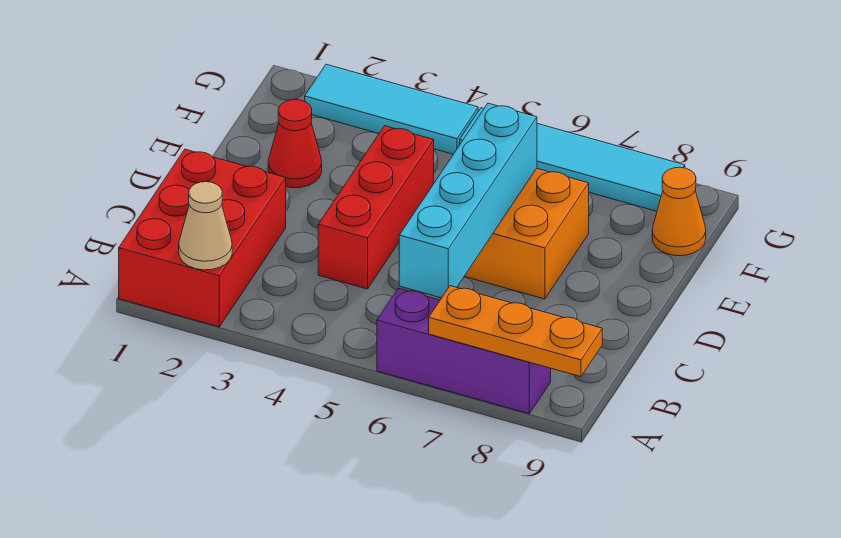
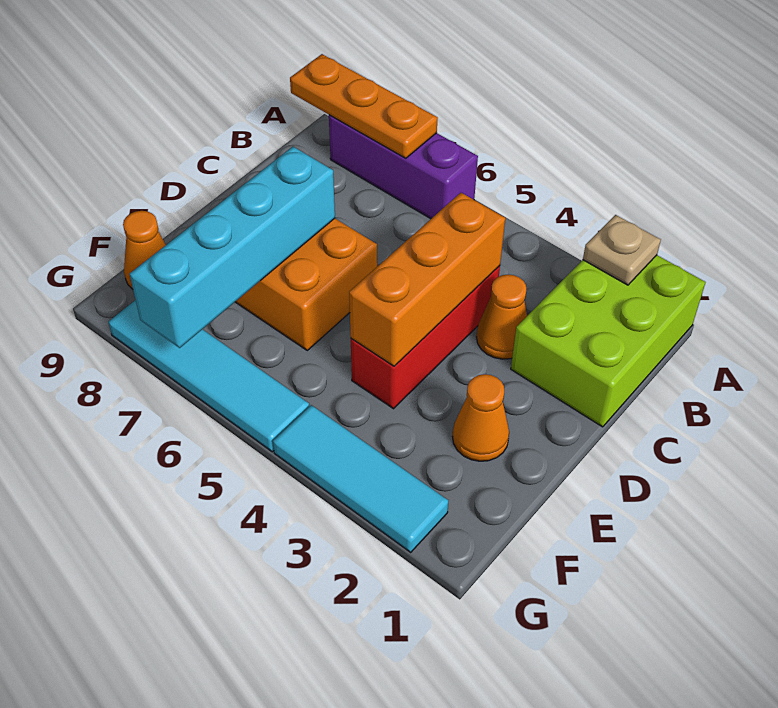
red brick A1:C2 level 1 -> lime brick A1:C2 level 1
tan cone A2 level 2 -> tan plate A2 level 2
cyan brick B6:E6 level 2 -> cyan brick D7:G7 level 2
none -> orange cone C3 level 1
none -> orange brick C4:E4 level 2
red cone E2 level 1 -> orange cone E2 level 1

